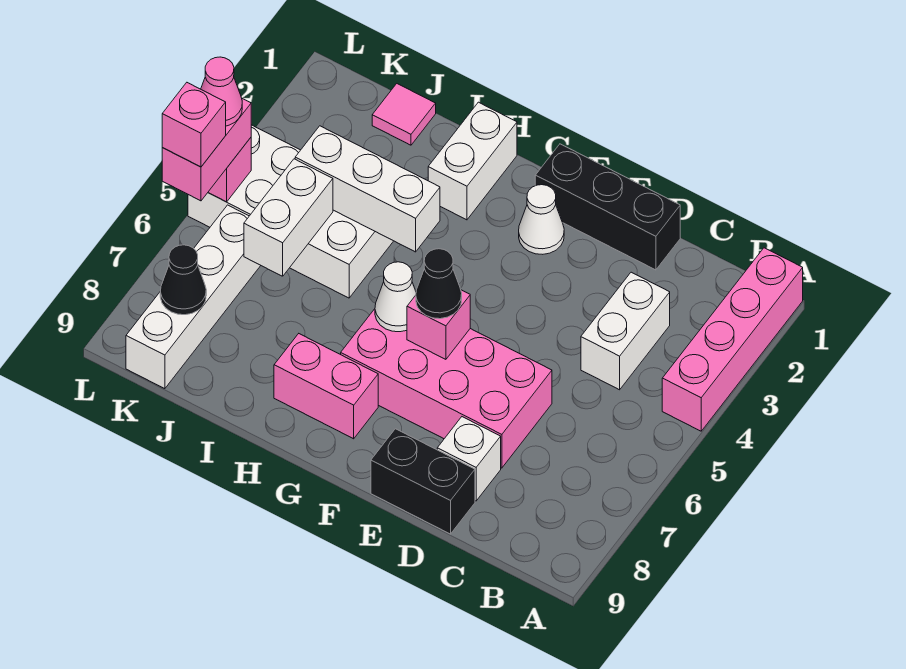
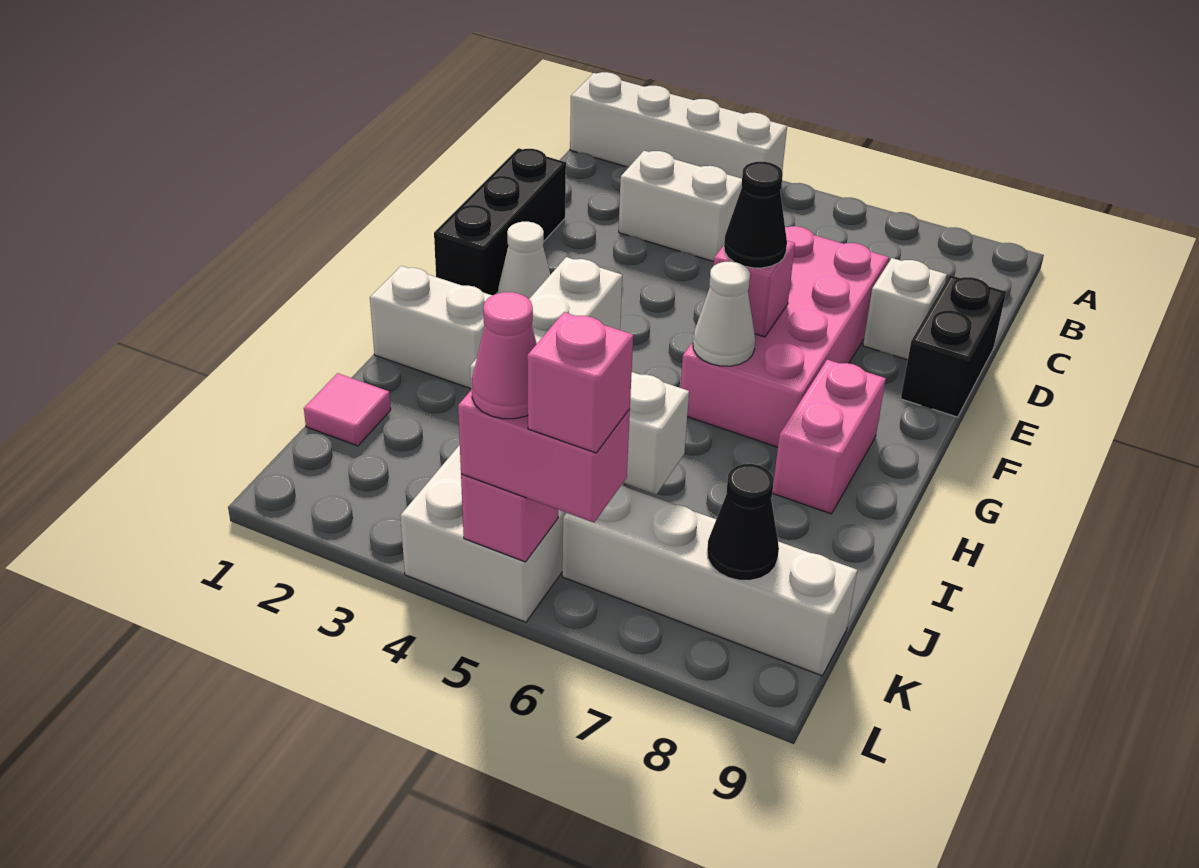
pink brick A1:A4 level 1 -> white brick A1:A4 level 1

